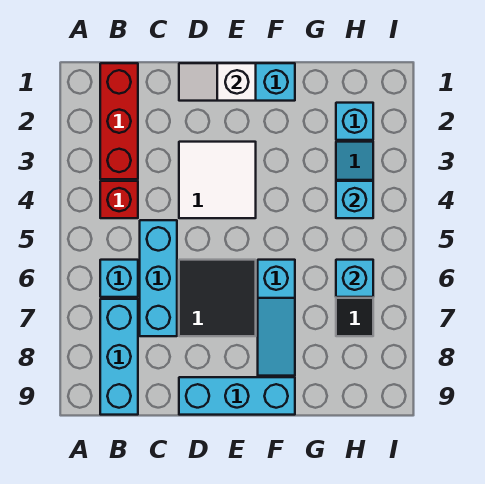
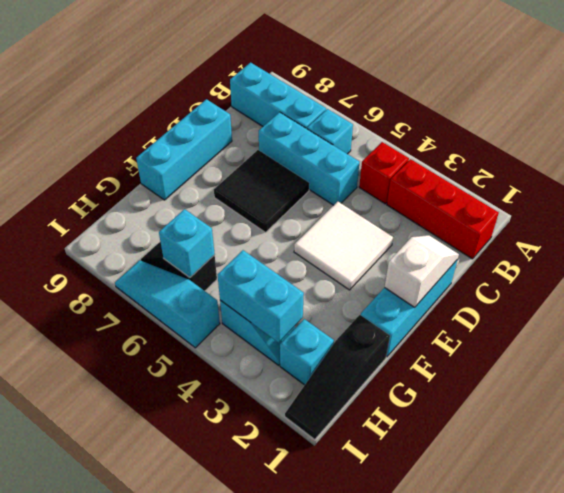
cyan slope F6:F8 level 1 top 6 -> cyan slope I5:I7 level 1 top 5
none -> black slope G1:I1 level 1 top G
cyan brick H4 level 2 -> cyan brick H3:H4 level 2

